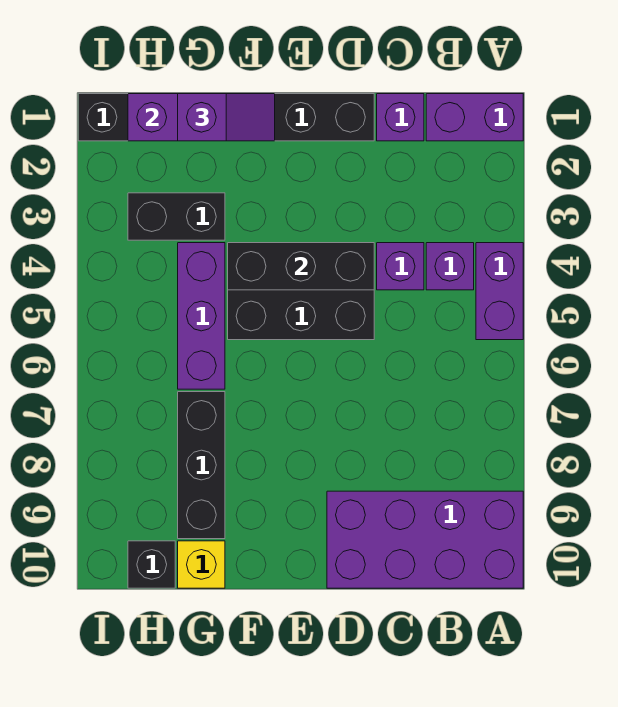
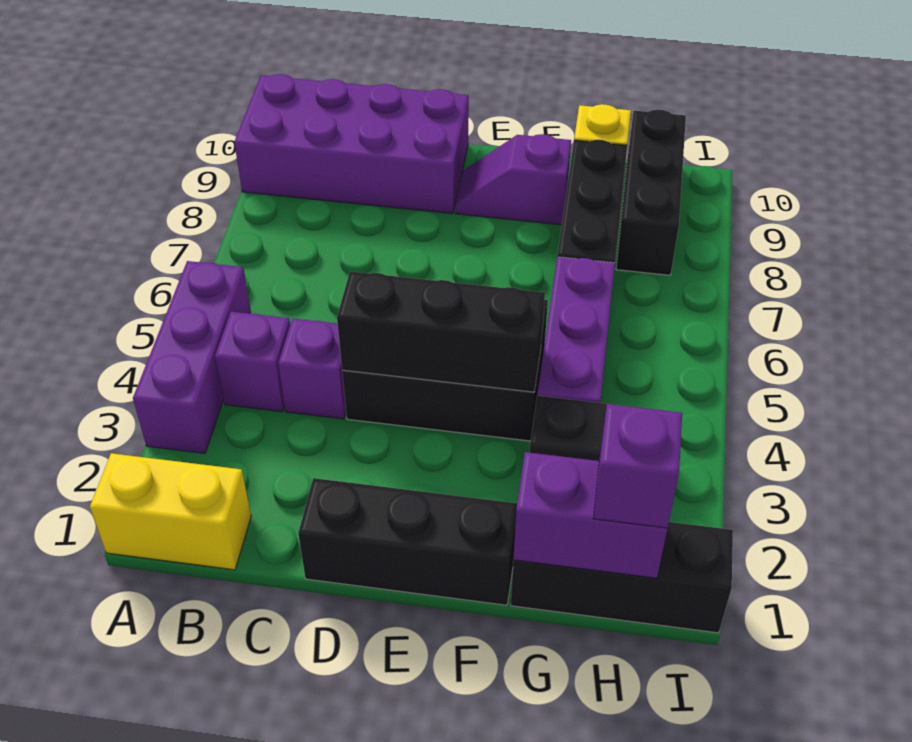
purple brick A1:B1 level 1 -> yellow brick A1:B1 level 1
purple brick A4:A5 level 1 -> purple brick A3:A5 level 1
purple brick C1 level 1 -> purple brick H1 level 3
purple slope F1:G1 level 3 top G -> purple slope E9:F9 level 1 top F
black brick H10 level 1 -> black brick H8:H10 level 1

